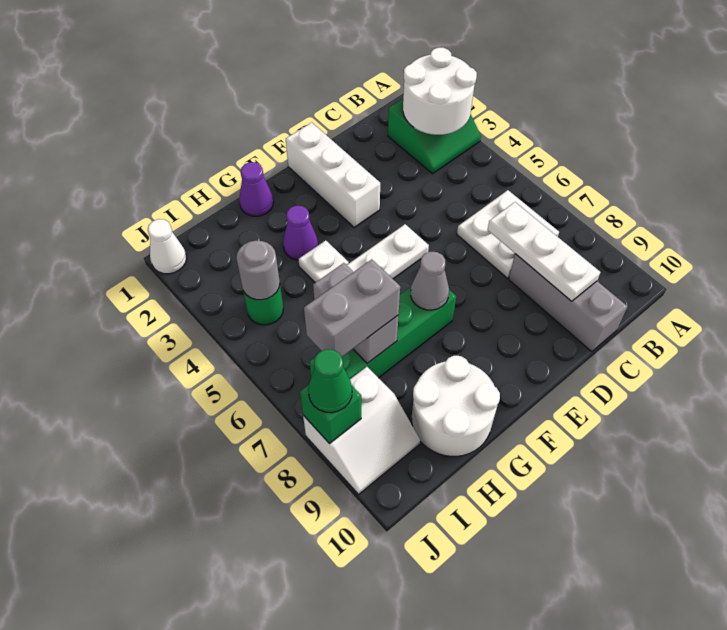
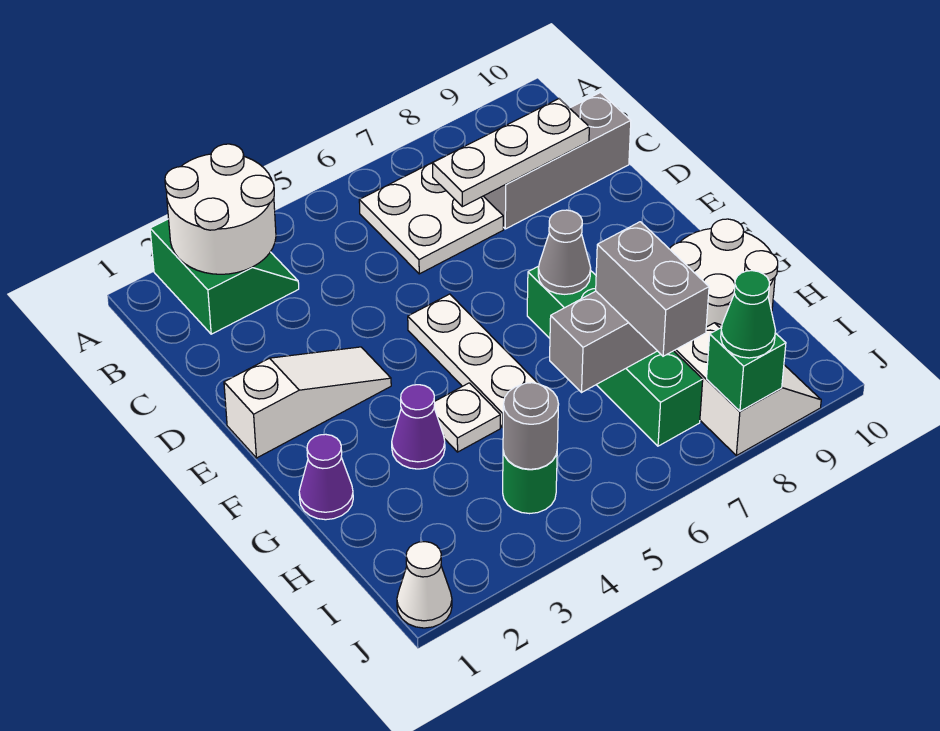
white brick E1:E3 level 1 -> white slope E1:E3 level 1 top 1

